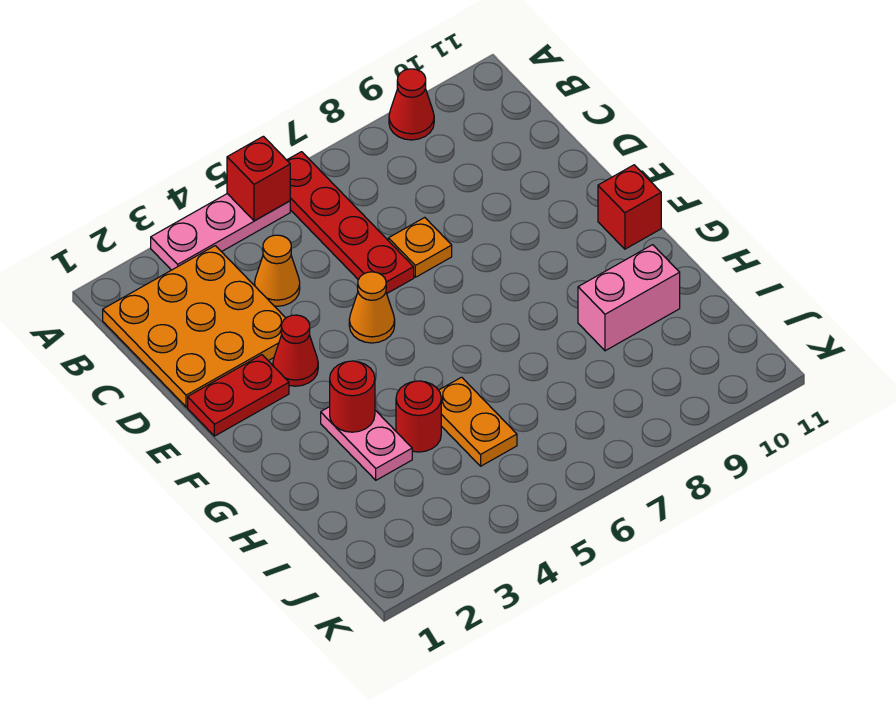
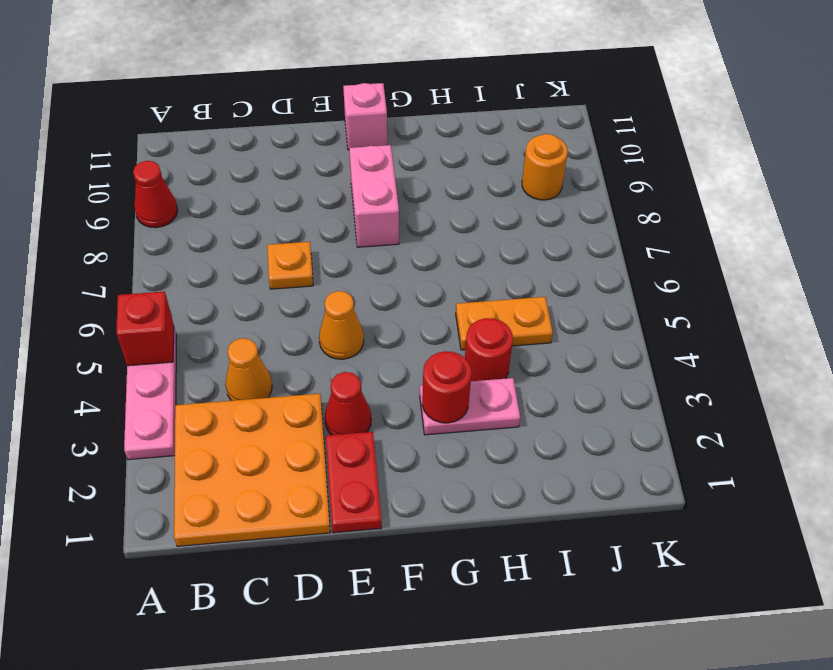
red plate A6:D6 level 1 -> none
red brick F11 level 1 -> pink brick F11 level 1
pink brick H9:H10 level 1 -> pink brick F8:F9 level 1
none -> orange round brick J9 level 1

